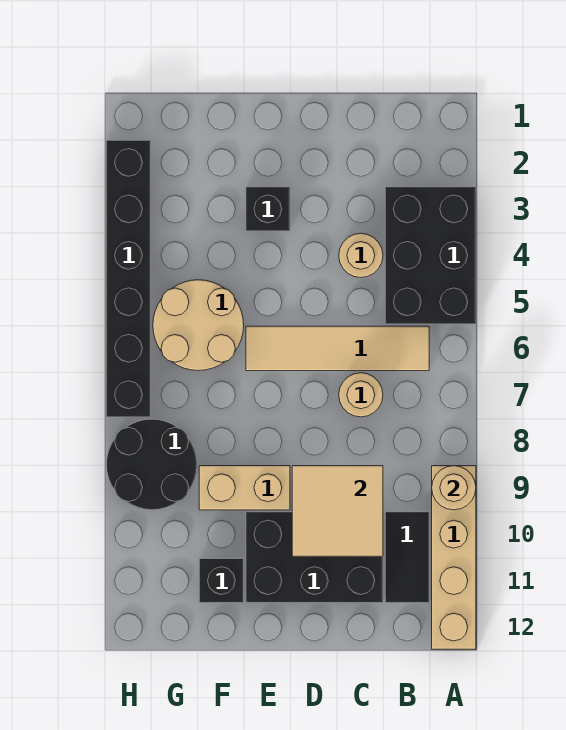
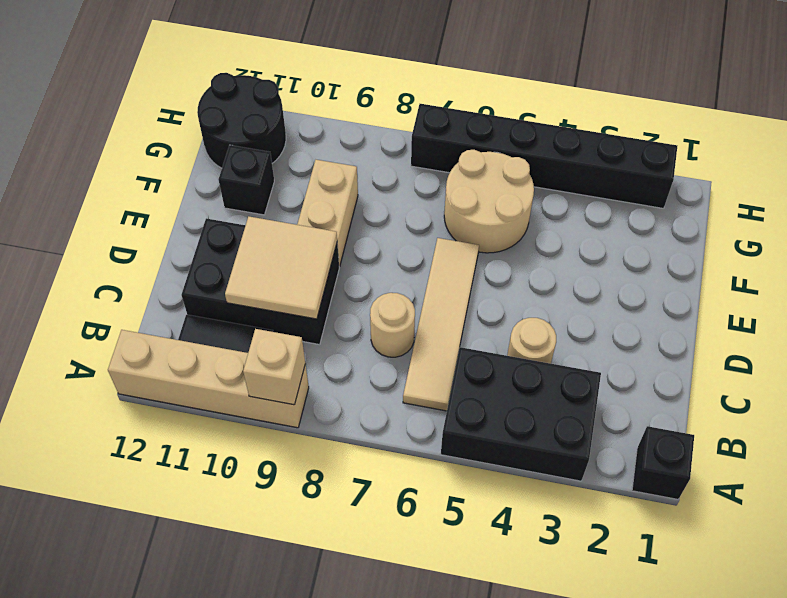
tan round brick A9 level 2 -> tan brick A9 level 2
black brick C10:E11 level 1 -> black brick C9:D11 level 1
black brick E3 level 1 -> black brick A1 level 1
black round brick G8:H9 level 1 -> black round brick G11:H12 level 1

